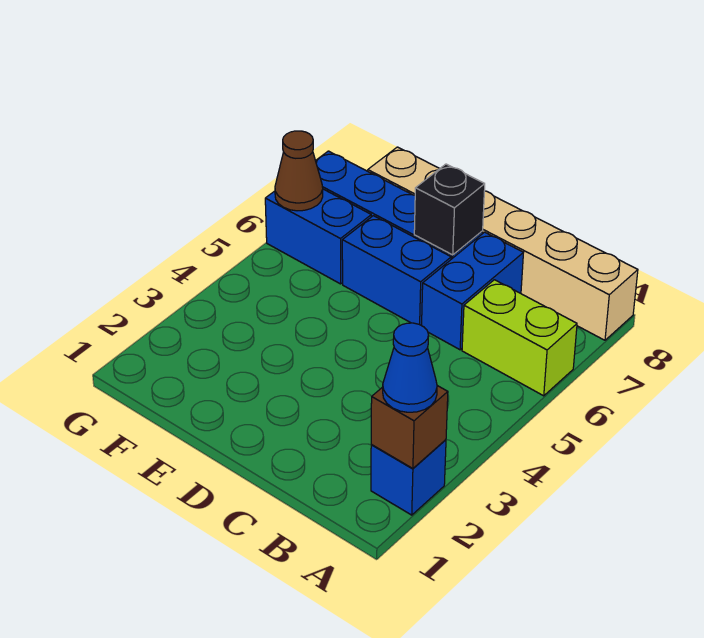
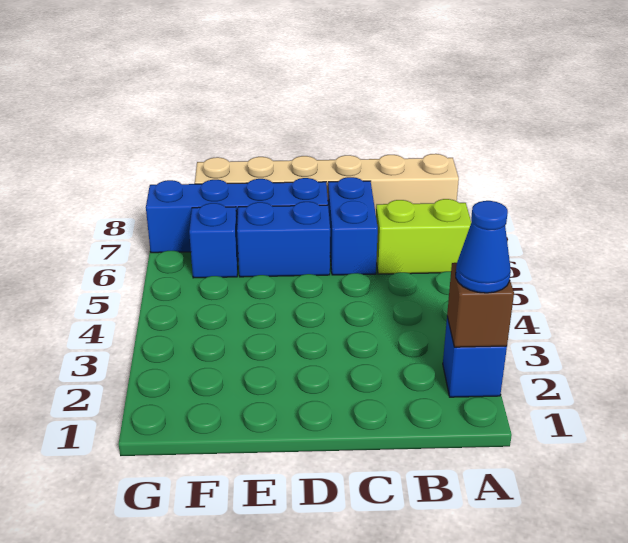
black brick D7 level 2 -> none
blue brick F6:G6 level 1 -> blue brick F6 level 1
brown cone G6 level 2 -> none

